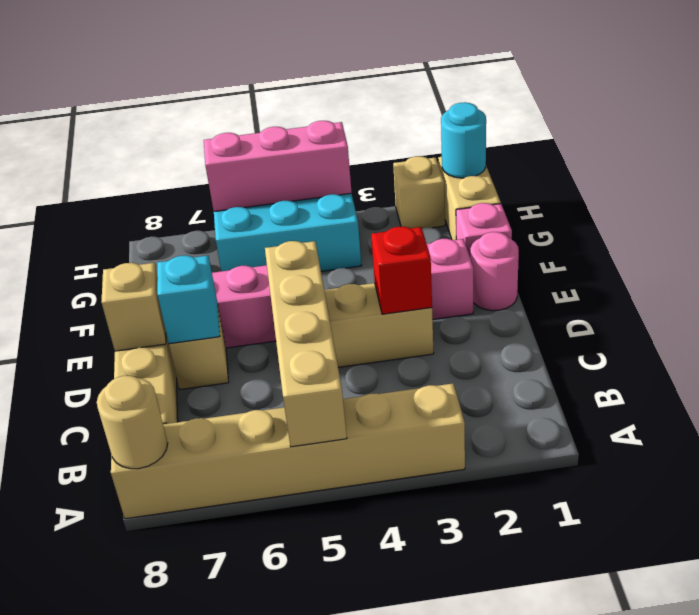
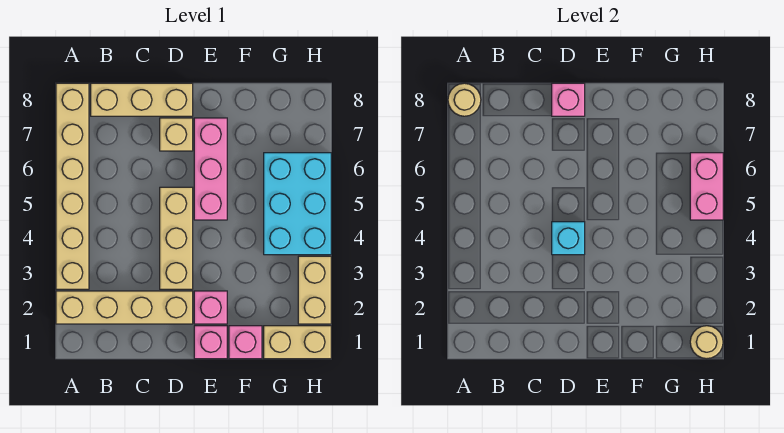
tan brick A5:D5 level 2 -> tan brick A2:D2 level 1
red brick D3 level 2 -> none
cyan brick D7 level 2 -> cyan brick D4 level 2
tan brick D8 level 2 -> pink brick D8 level 2
pink round brick E1 level 1 -> pink brick E1 level 1
cyan round brick H1 level 2 -> tan round brick H1 level 2
tan brick H2 level 1 -> tan brick H2:H3 level 1
pink brick H4:H6 level 2 -> pink brick H5:H6 level 2

